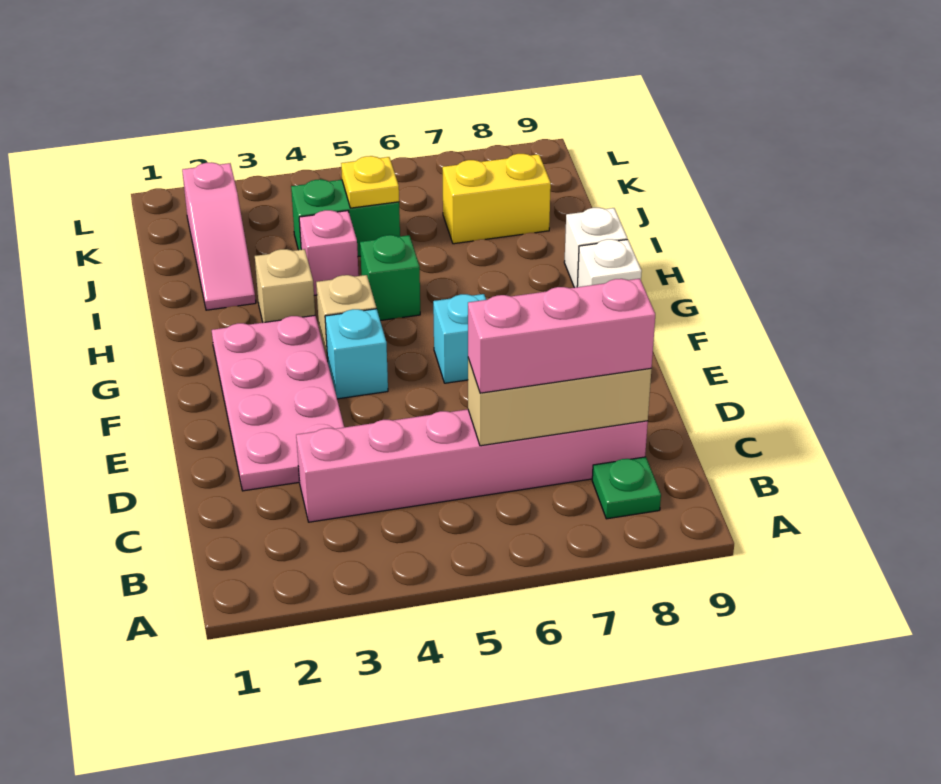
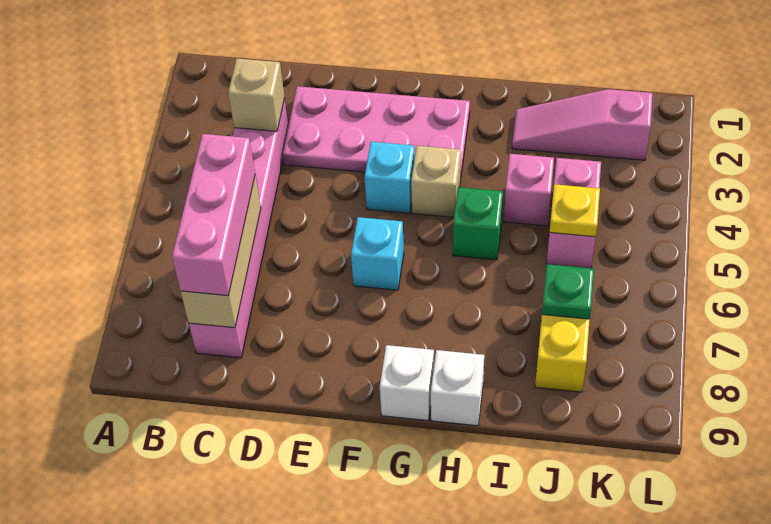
green plate B8 level 1 -> green plate J7 level 2
tan brick H3 level 1 -> tan brick C3 level 2
green brick J4:J5 level 1 -> pink brick J4:J5 level 1

